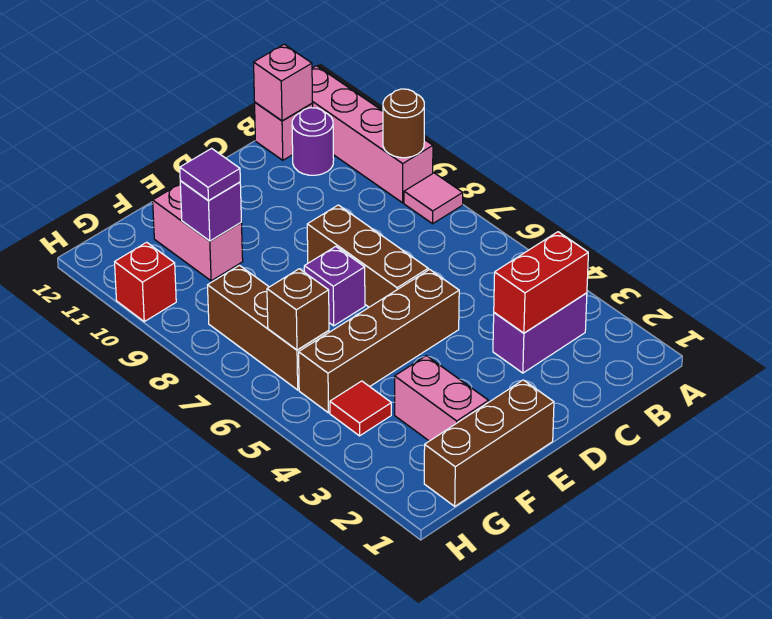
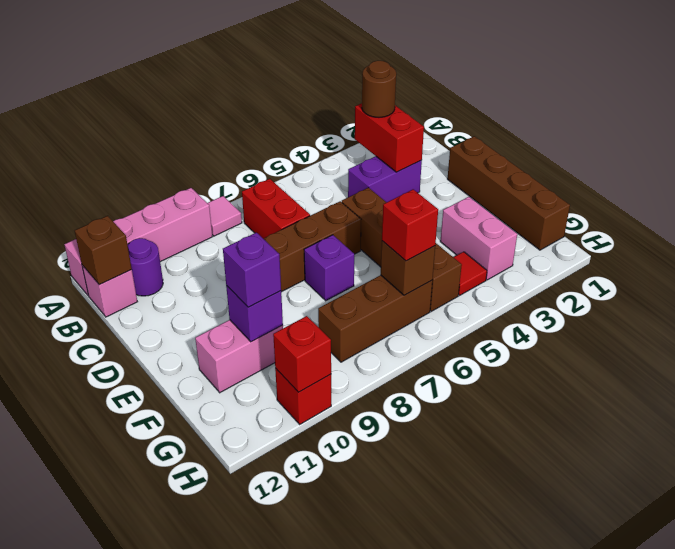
brown round brick A9 level 2 -> brown round brick B3 level 3
purple brick B3:C3 level 1 -> purple brick C3:C4 level 1
none -> red brick B7:C7 level 1
pink brick B12 level 2 -> brown brick B12 level 2
brown brick E1:G1 level 1 -> brown brick D1:G1 level 1
pink brick F2:F3 level 1 -> pink brick F3:G3 level 1
purple tile F10 level 3 -> purple brick F10 level 3
none -> red brick G6 level 3
none -> red brick H10 level 2

